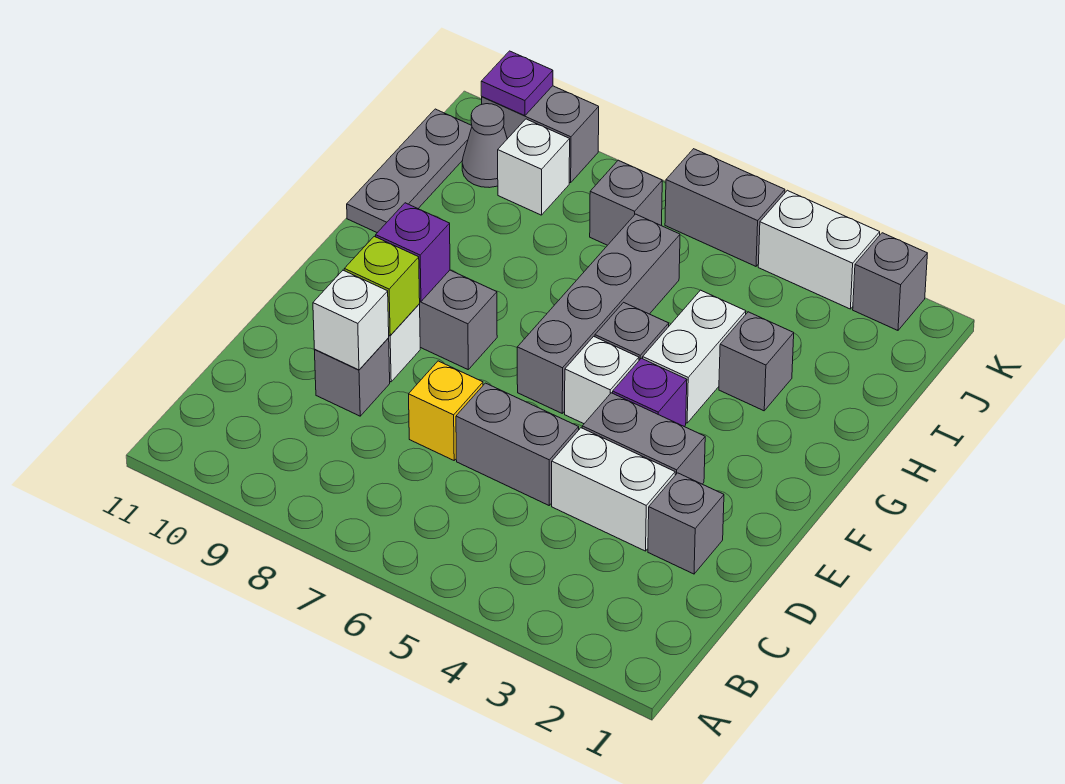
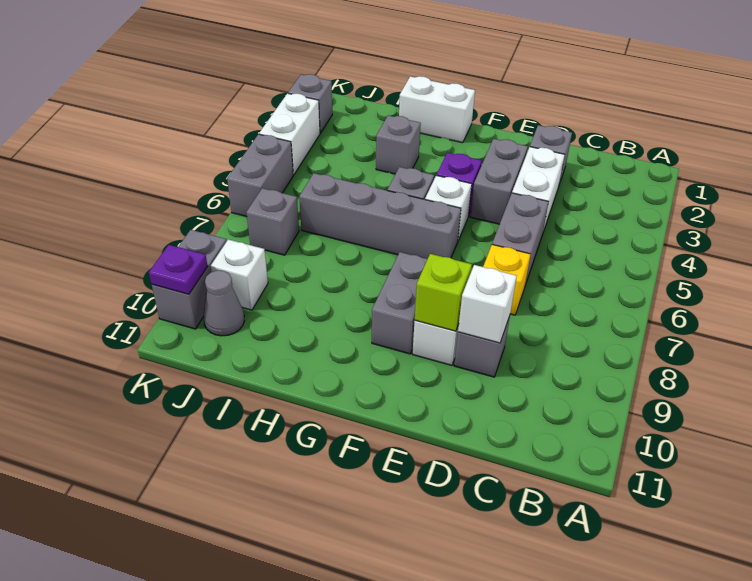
purple brick F9 level 2 -> none
white brick G4:H4 level 1 -> white brick G1:H1 level 1
grey plate H11:J11 level 1 -> none

